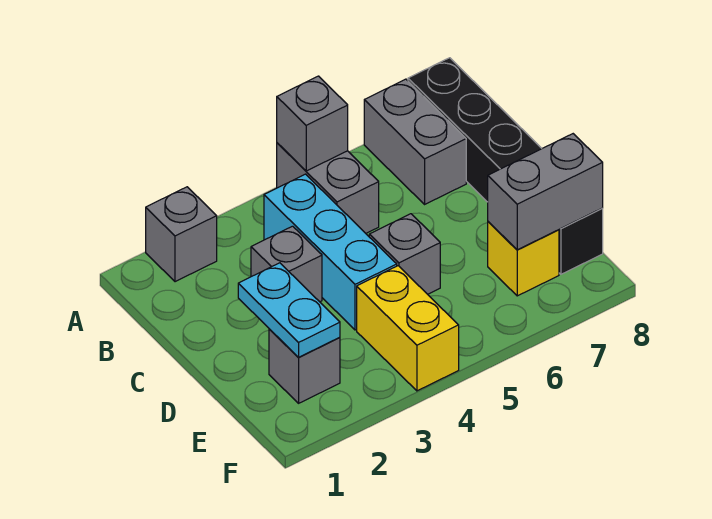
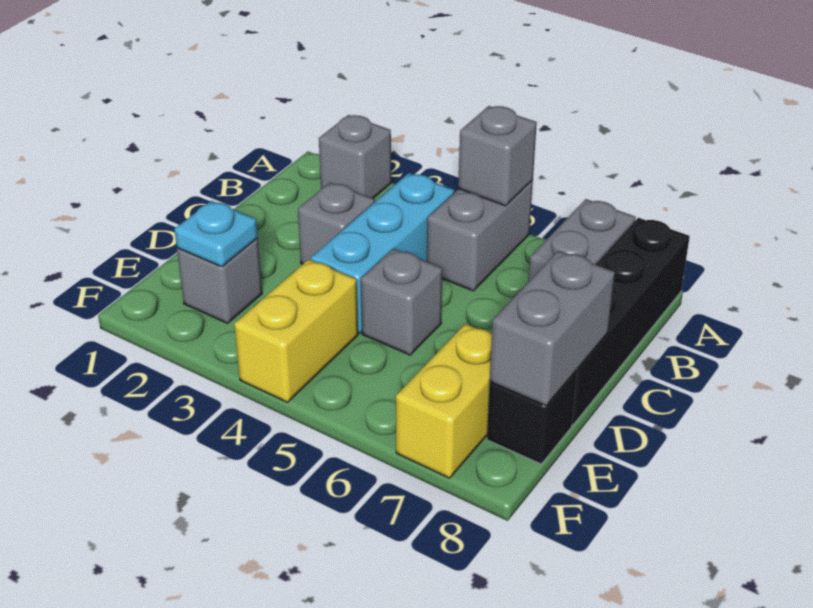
cyan plate D2:E2 level 2 -> cyan plate E2 level 2
yellow brick E7 level 1 -> yellow brick E7:F7 level 1
grey brick E7:E8 level 2 -> grey brick D8:E8 level 2

